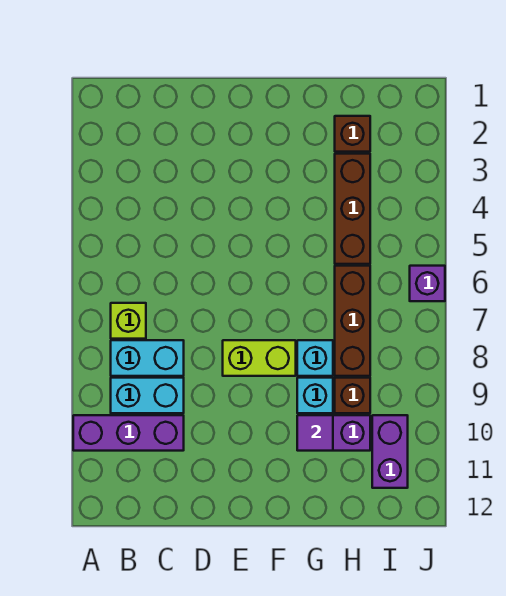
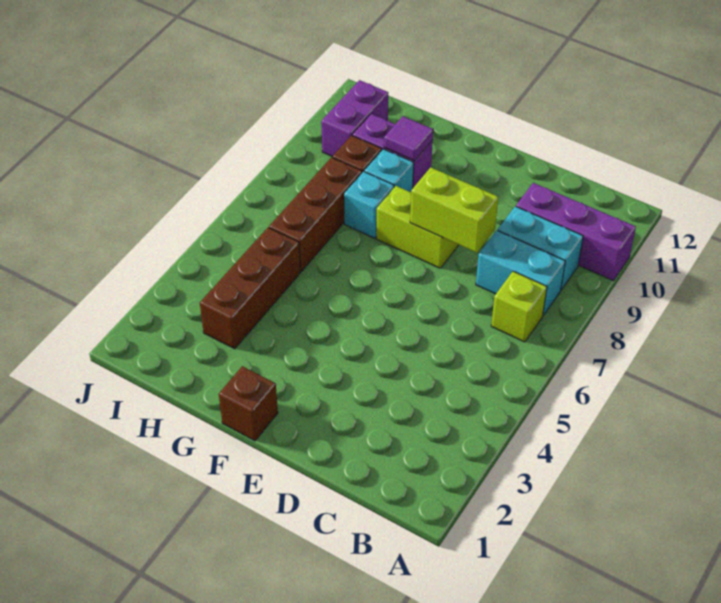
none -> lime brick D8:E8 level 2
brown brick H2 level 1 -> brown brick F1 level 1
purple brick J6 level 1 -> none

